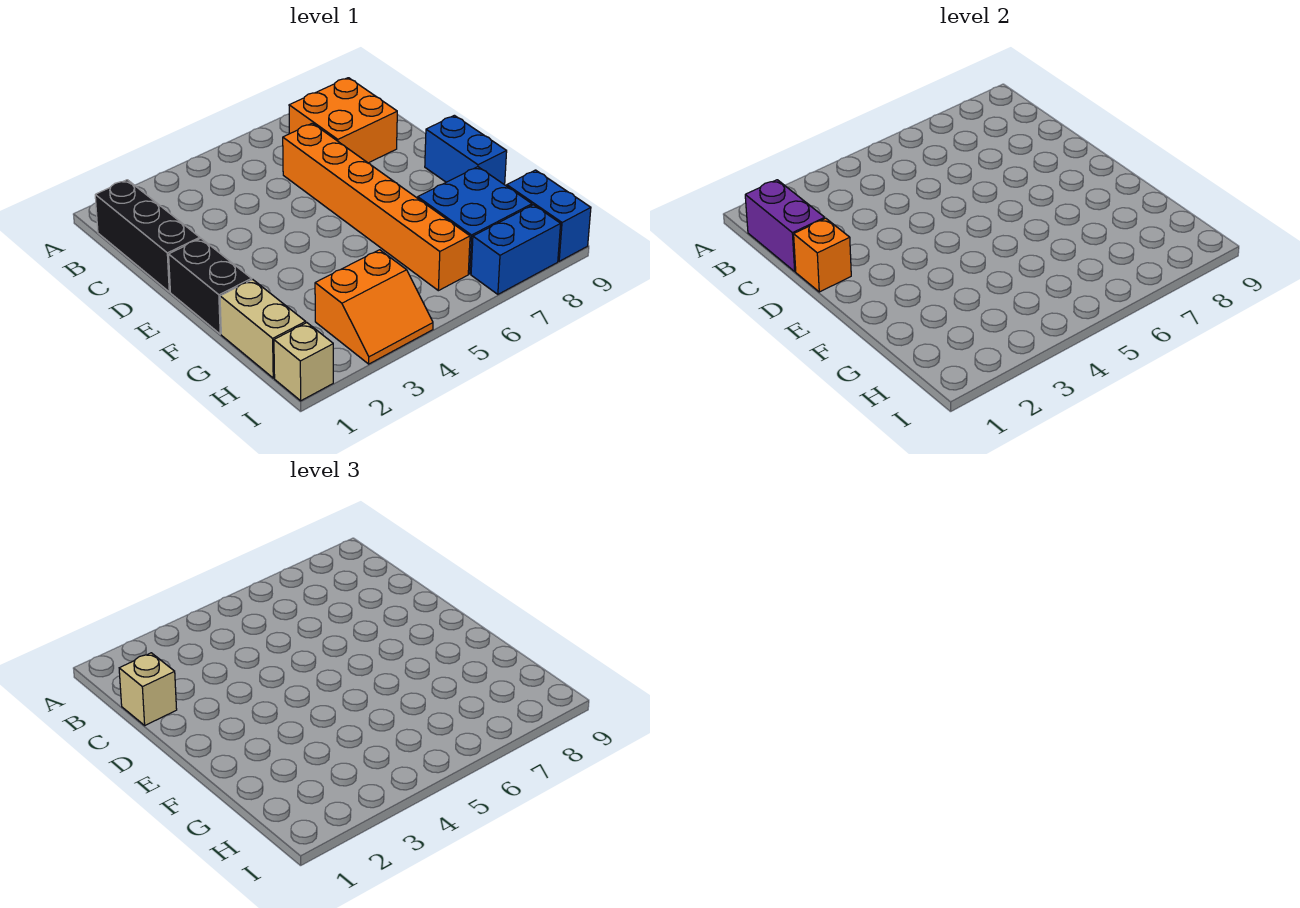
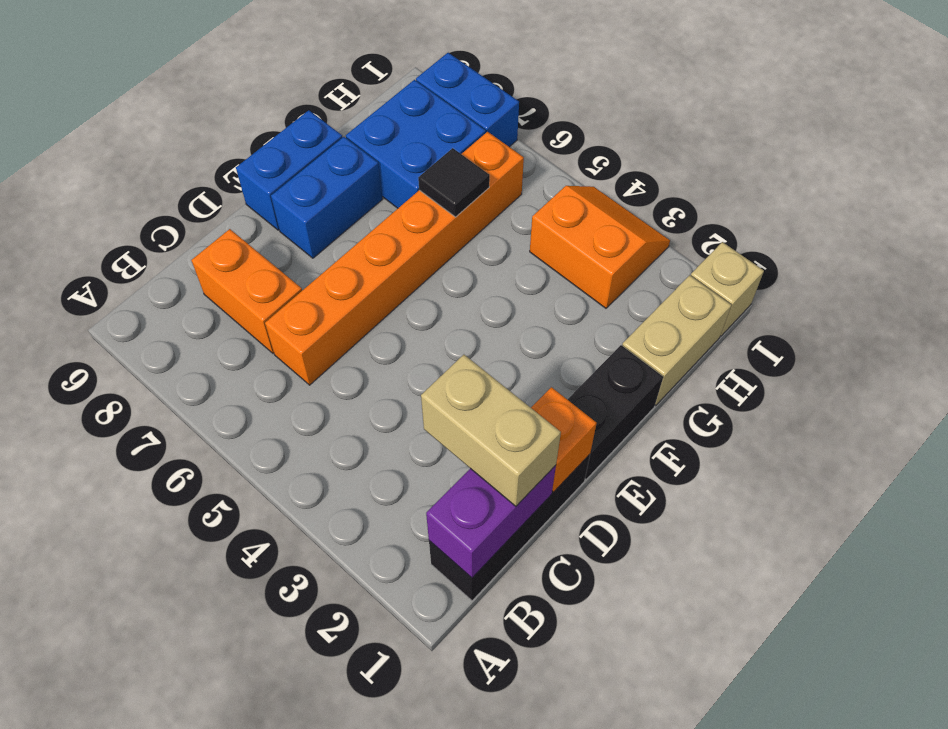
orange brick B7:C8 level 1 -> orange brick C7:C8 level 1
tan brick C1 level 3 -> tan brick C1:C2 level 3
none -> black tile G6 level 2
blue brick H9:I9 level 1 -> blue brick E8:F8 level 1

